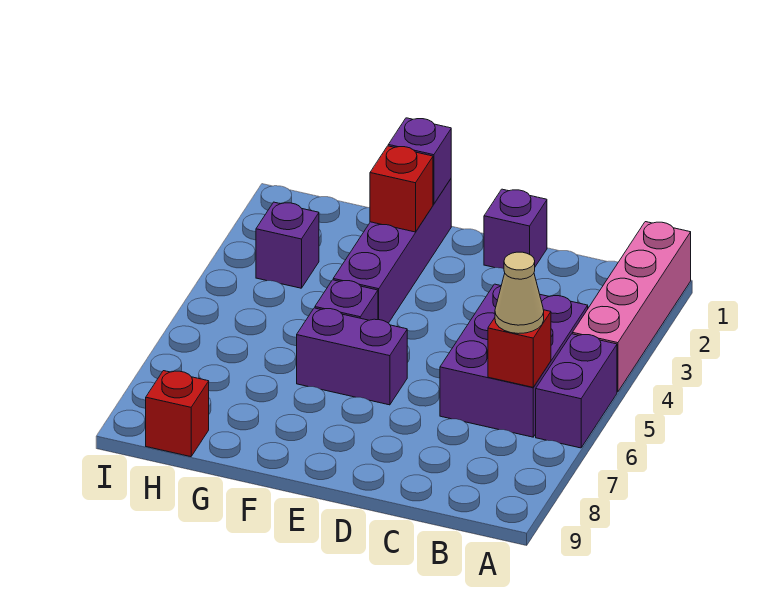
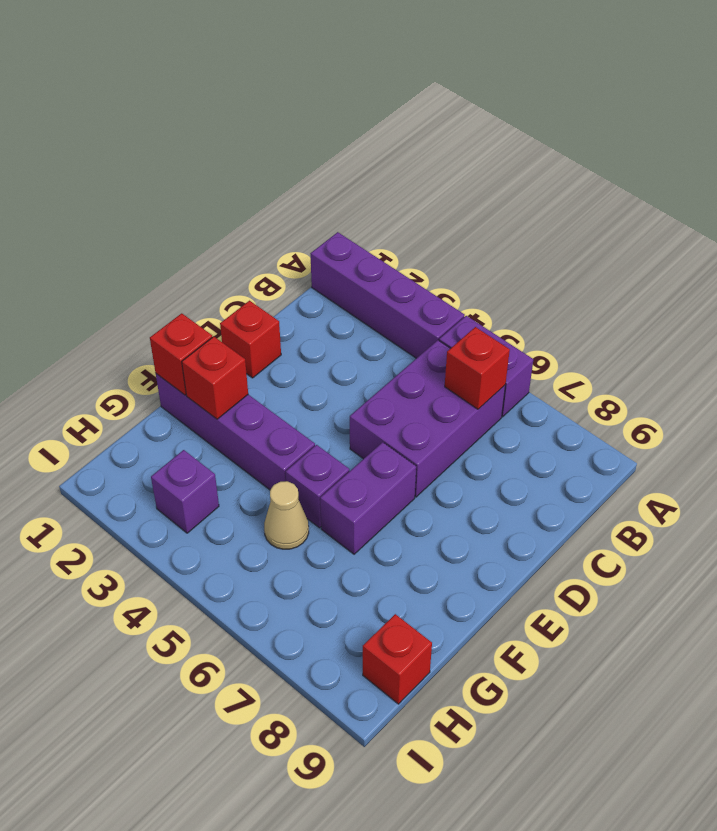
pink brick A1:A4 level 1 -> purple brick A1:A4 level 1
purple brick B4:C6 level 1 -> purple brick B5:D6 level 1
tan cone B6 level 3 -> tan cone G5 level 1
purple brick D1 level 1 -> red brick D1 level 1
purple brick F1 level 2 -> red brick F1 level 2

